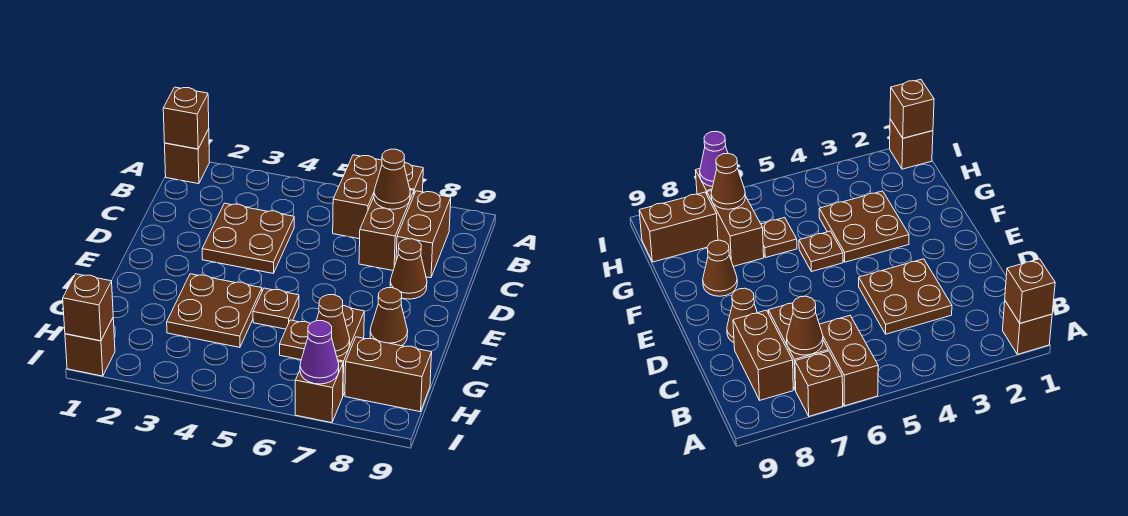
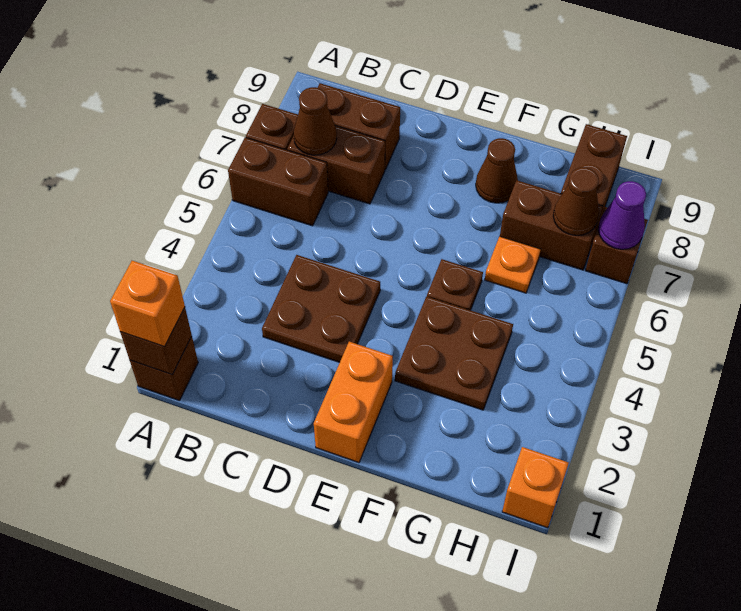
none -> orange brick A1 level 3
brown cone D8 level 1 -> none
none -> orange brick E1:E2 level 1
brown plate G6 level 1 -> orange plate G6 level 1
brown brick I1 level 1 -> orange brick I1 level 1
brown brick I1 level 2 -> none

